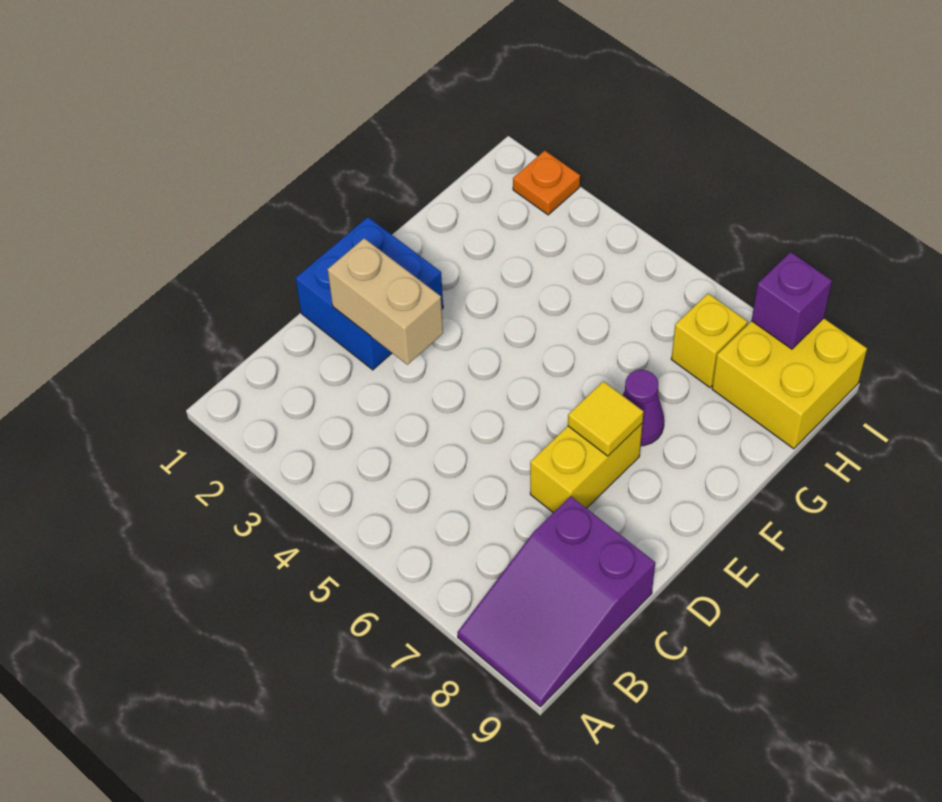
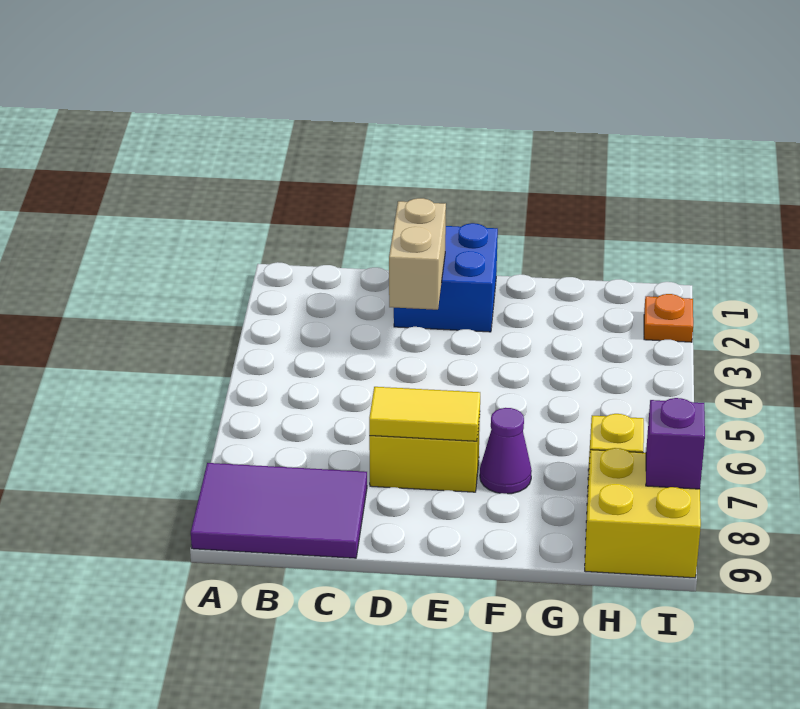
purple slope A8:C9 level 1 top C -> purple tile A8:C9 level 1
yellow tile E7 level 2 -> yellow tile D7:E7 level 2

